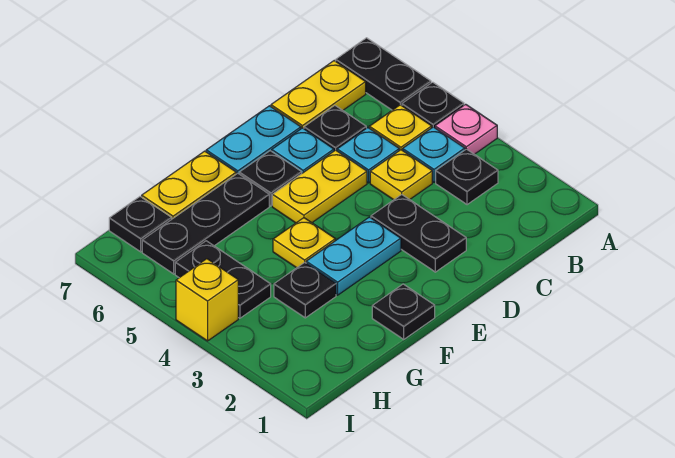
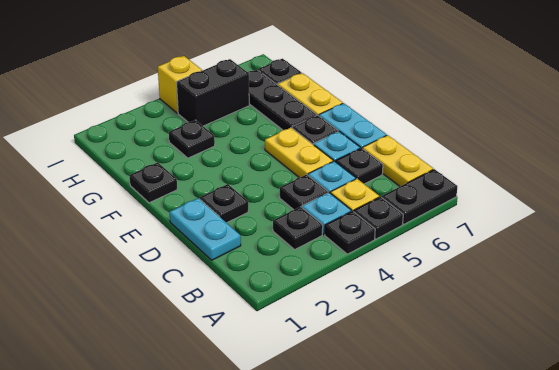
pink plate A4 level 1 -> black plate A4 level 1
yellow plate C4 level 1 -> black plate C4 level 1
black plate D2:D3 level 1 -> black plate D2 level 1
cyan plate E3:F3 level 1 -> cyan plate C1:D1 level 1
yellow plate F4 level 1 -> none
black plate H4:H5 level 1 -> black brick H4:H5 level 1

